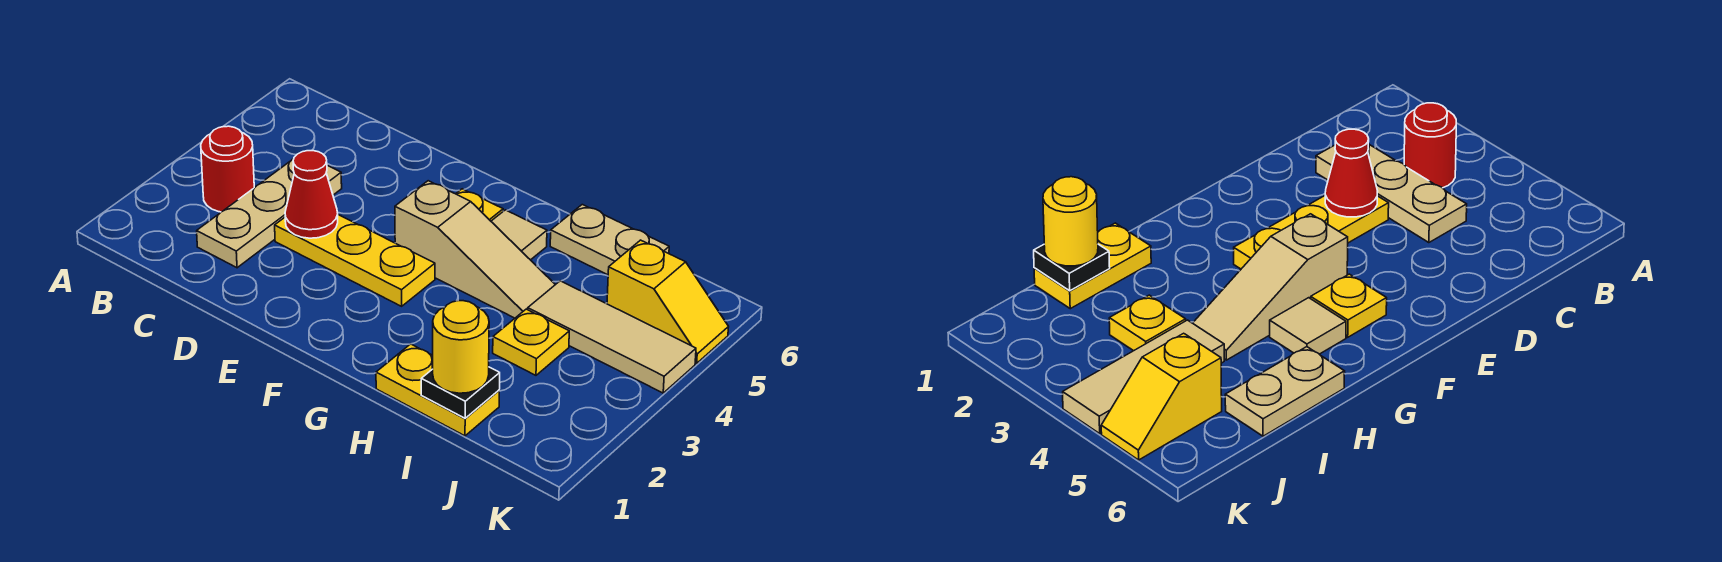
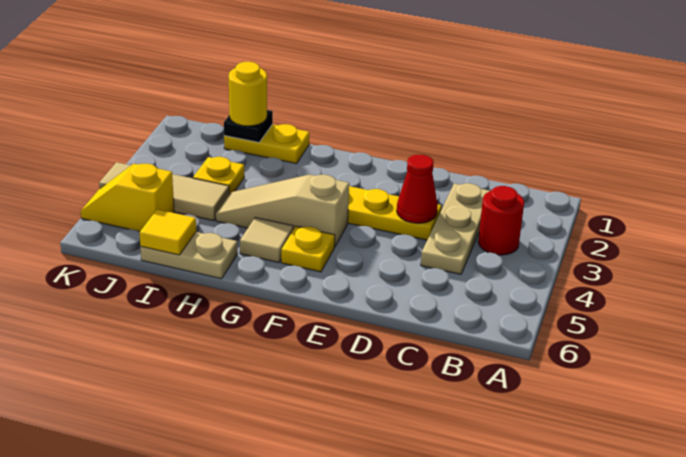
none -> yellow tile I6 level 2

